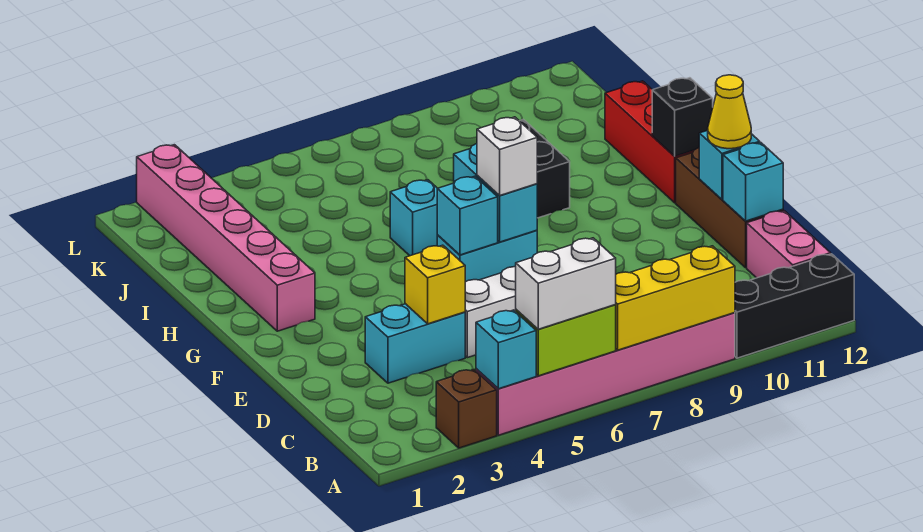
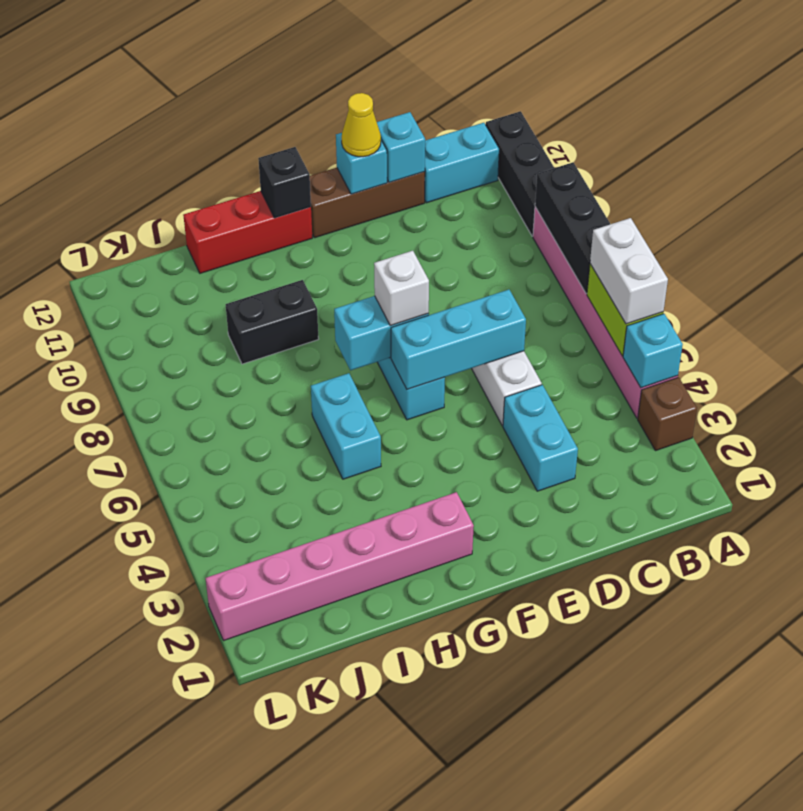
yellow brick A7:A9 level 2 -> black brick A7:A9 level 2
pink brick B12:C12 level 1 -> cyan brick B12:C12 level 1
yellow brick D4 level 2 -> none
cyan brick F6 level 2 -> cyan brick D6:F6 level 2
cyan brick H6 level 1 -> cyan brick H5:H6 level 1

